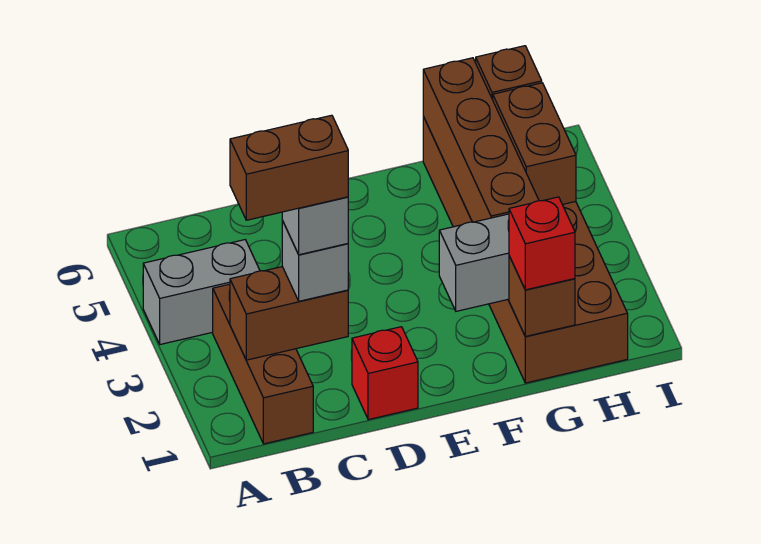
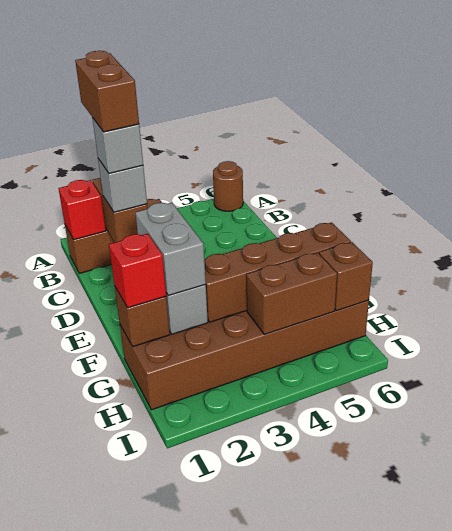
grey brick A4:B4 level 1 -> grey brick F2:G2 level 3
none -> brown round brick A6 level 1
red brick D1 level 1 -> red brick B1 level 2

